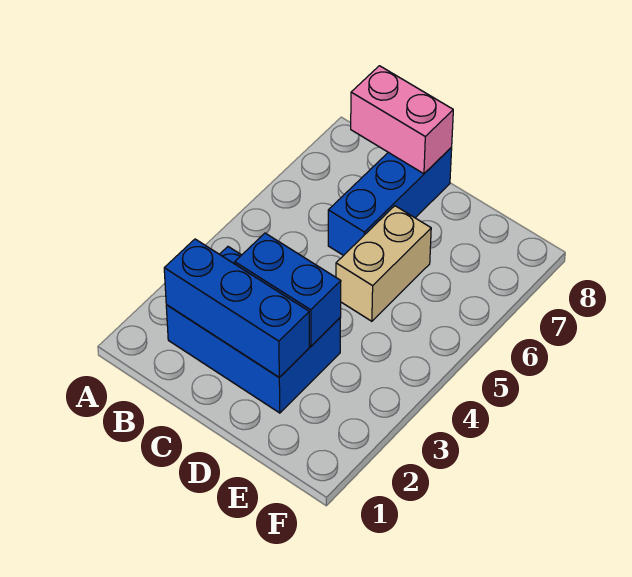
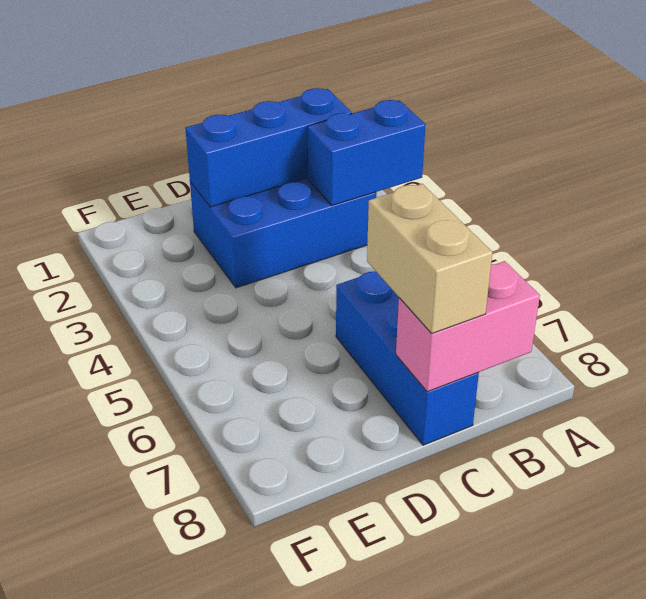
blue brick C3:D3 level 2 -> blue brick A3:B3 level 2
tan brick D5:D6 level 1 -> tan brick C7:C8 level 3

